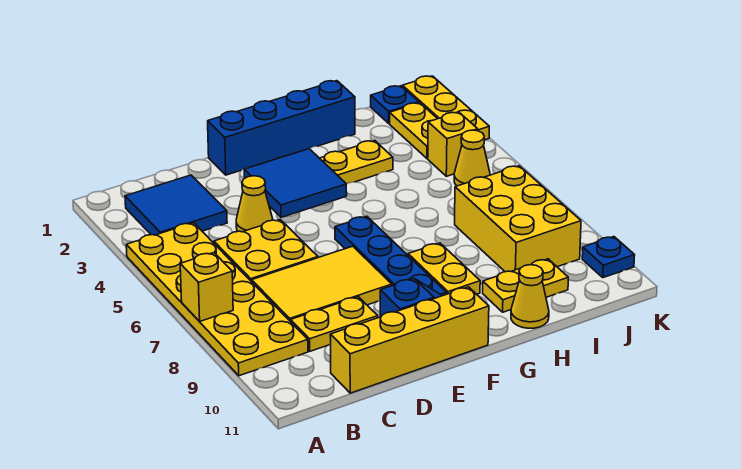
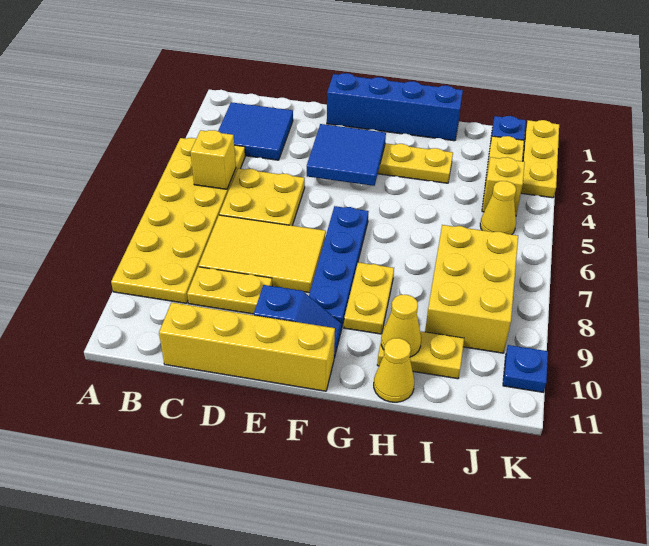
yellow brick A7 level 2 -> yellow brick B5 level 2
yellow cone D4 level 1 -> yellow cone H10 level 2

